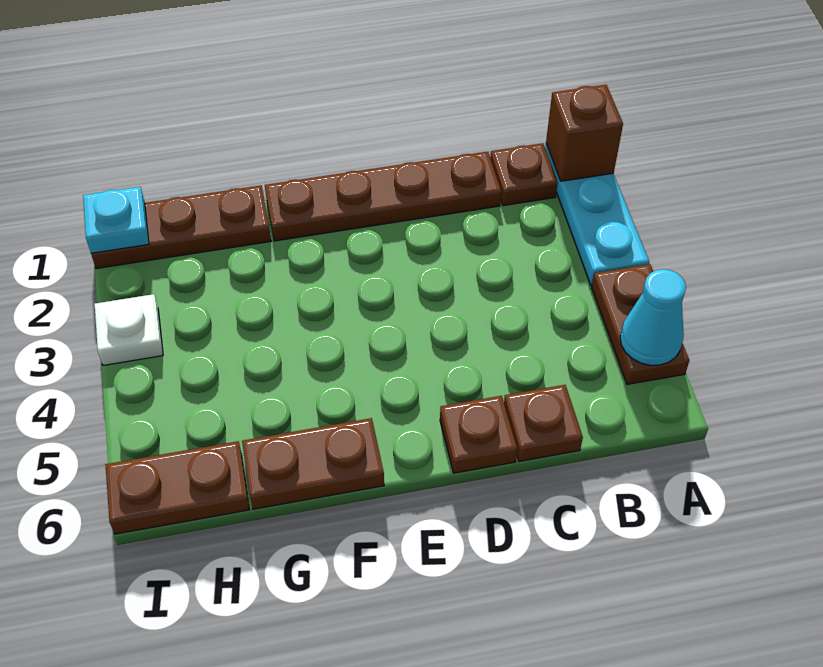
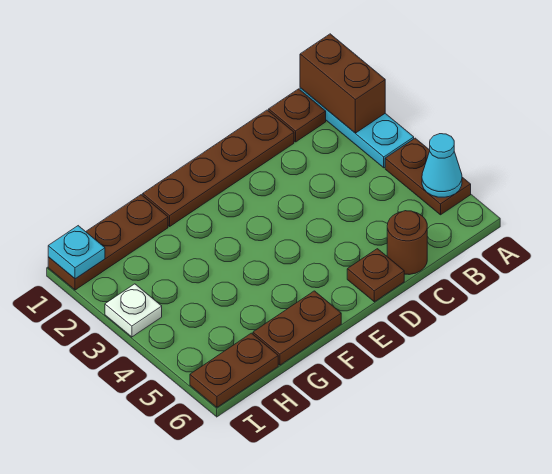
brown brick A1 level 2 -> brown brick A1:A2 level 2
brown plate C6 level 1 -> brown round brick C6 level 1

